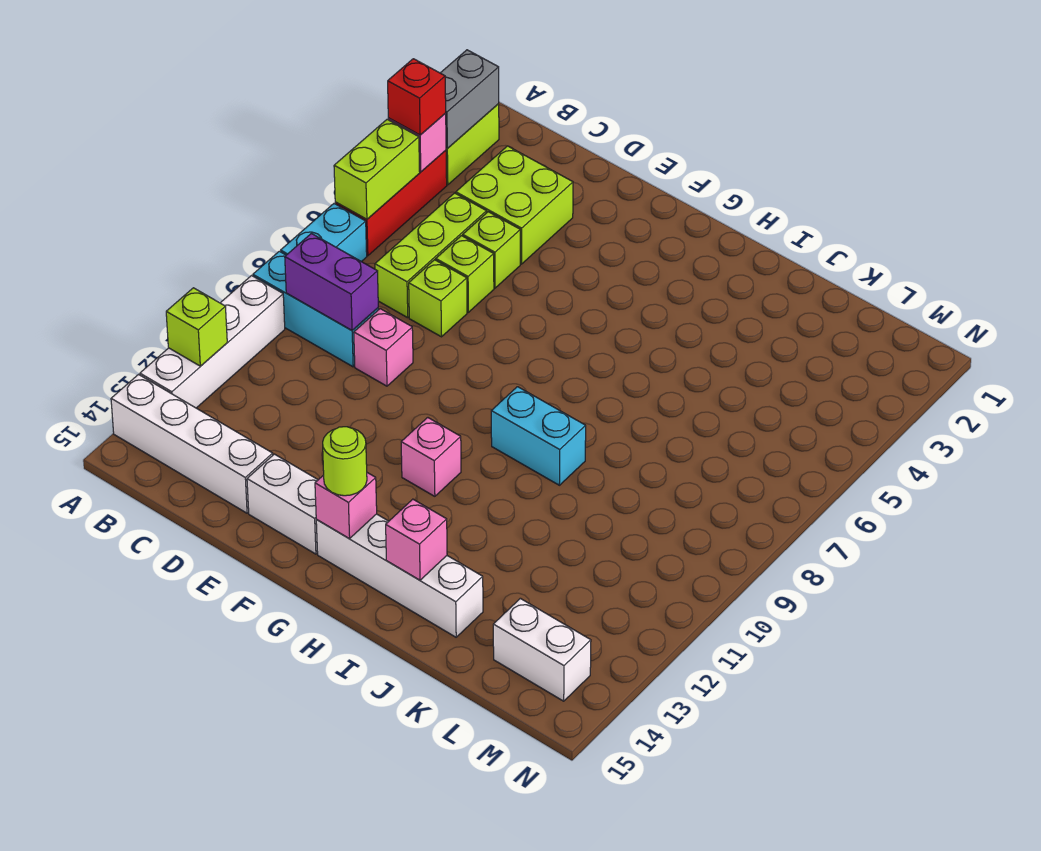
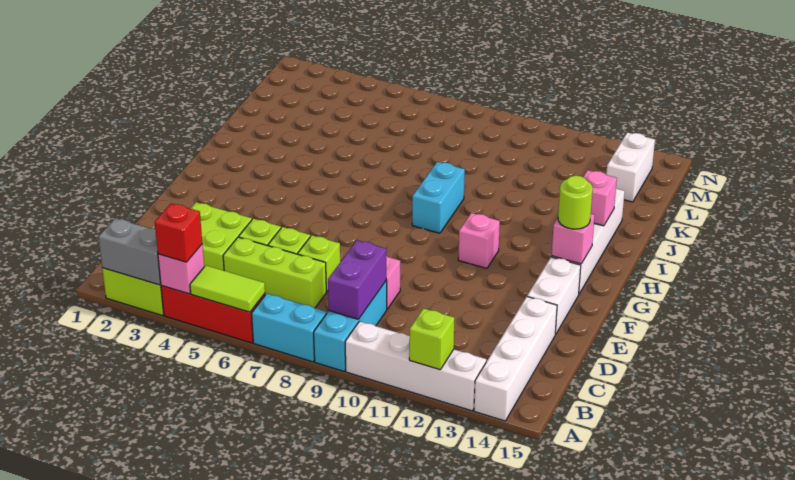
lime brick A5:A6 level 2 -> lime tile A5:A6 level 2

